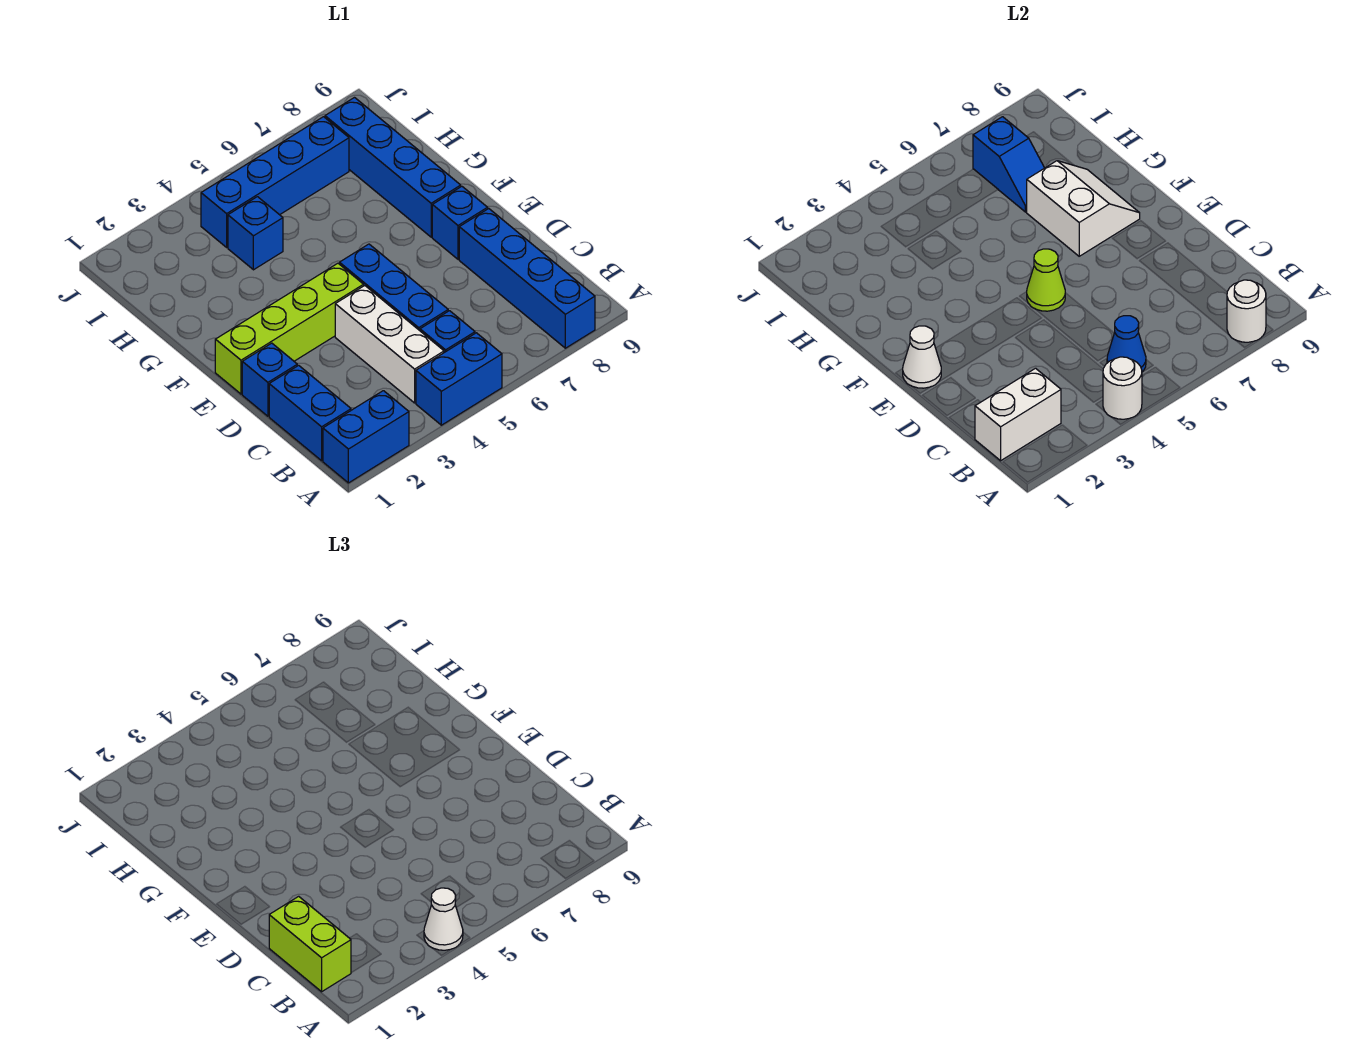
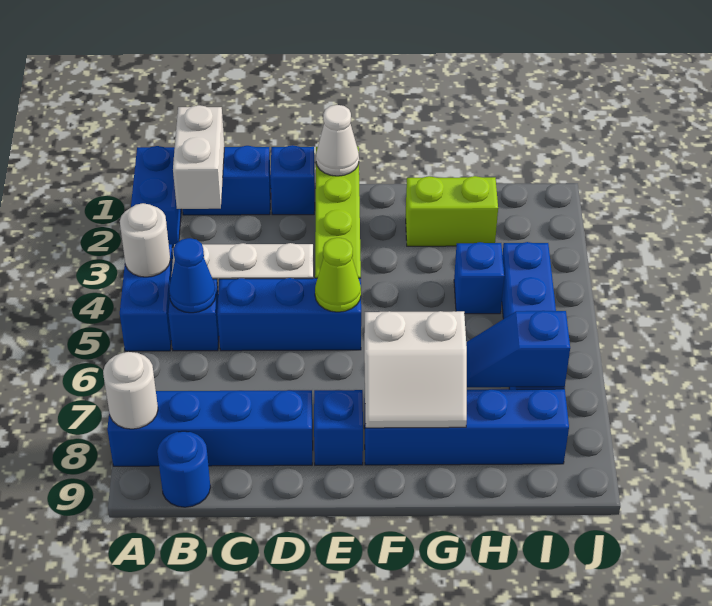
white cone A4 level 3 -> none
lime brick B1:C1 level 3 -> lime brick G2:H2 level 1
none -> blue round brick B9 level 1

